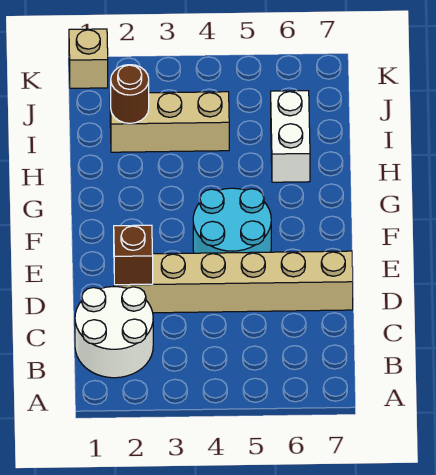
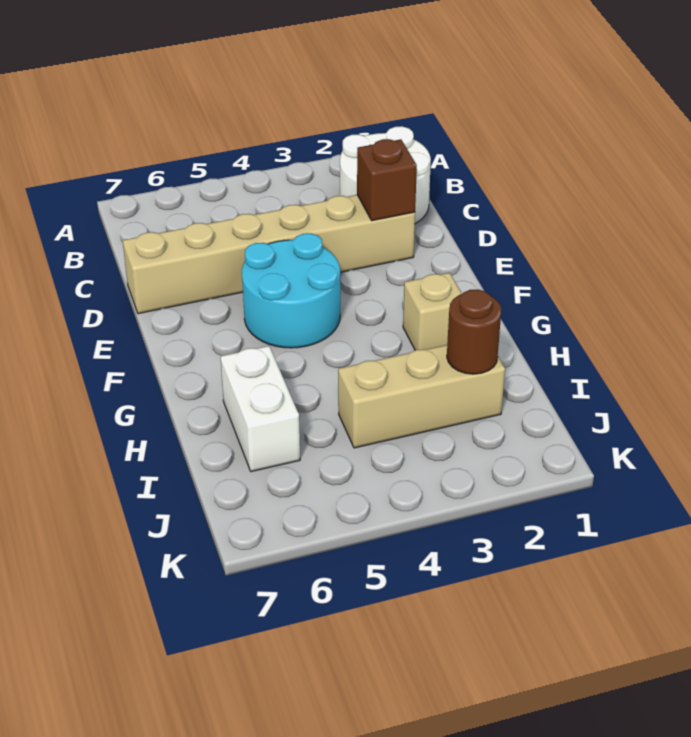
tan brick K1 level 1 -> tan brick G2 level 1

